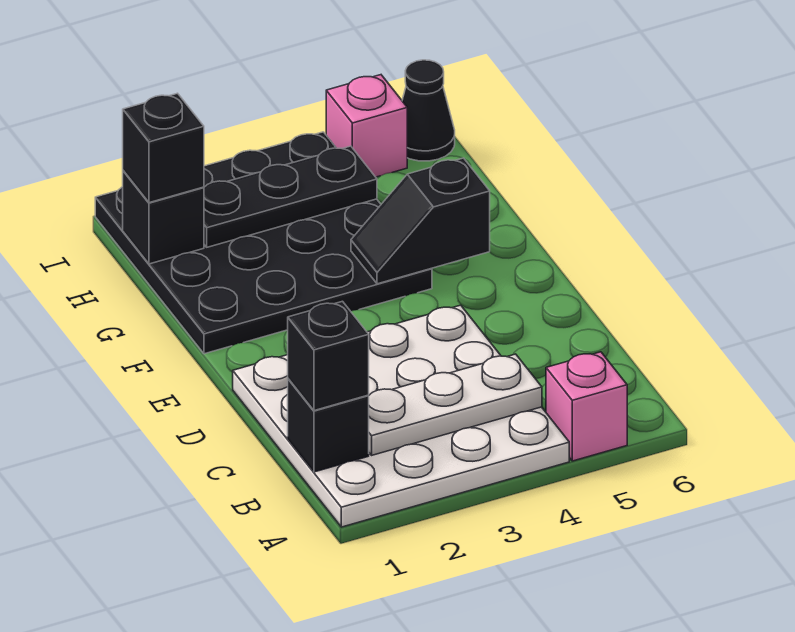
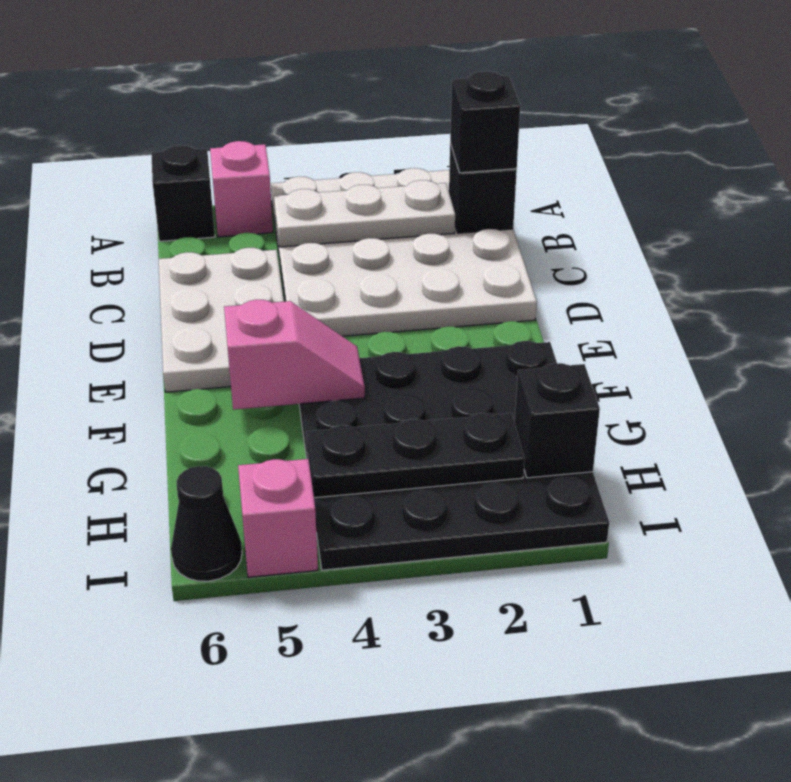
none -> white plate C5:E6 level 1
black slope F4:F5 level 2 top 5 -> pink slope F4:F5 level 2 top 5
black brick H1 level 3 -> black brick A6 level 1

